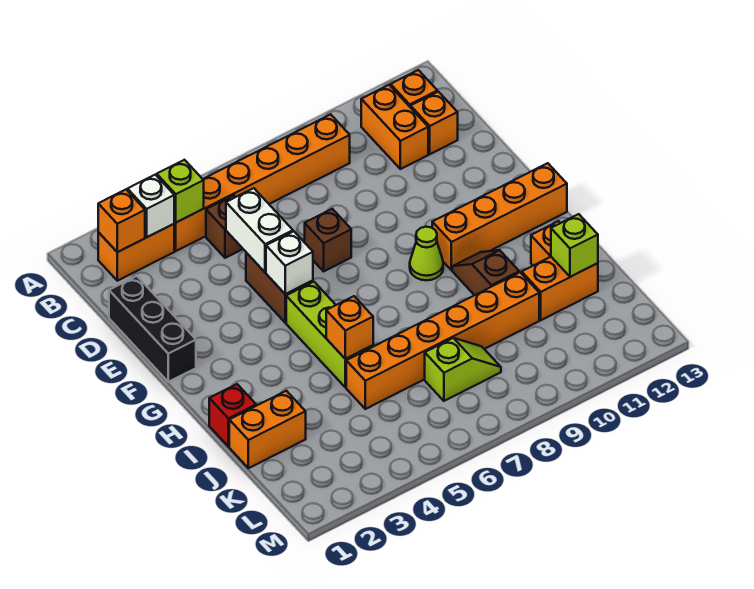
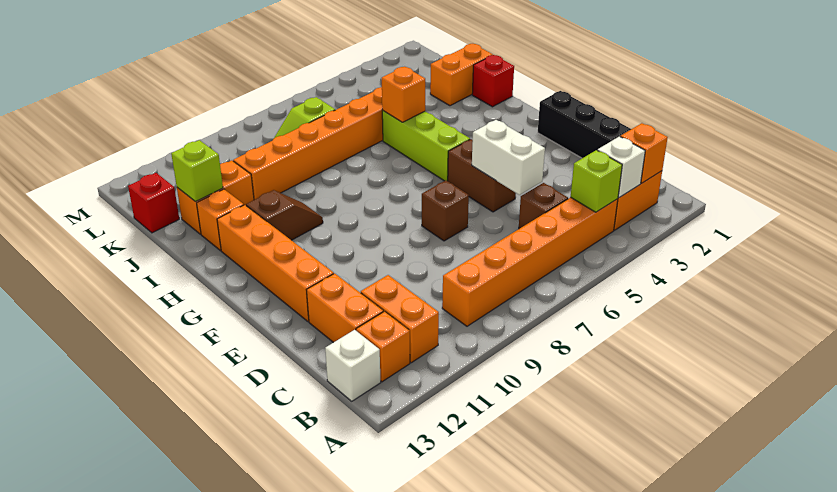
orange brick C12 level 1 -> orange brick C12:D12 level 1
white brick F5 level 2 -> white brick B13 level 1
lime cone G9 level 1 -> none
orange brick G10:G13 level 1 -> orange brick E12:H12 level 1
brown slope H10:I10 level 1 top I -> brown slope H10:H11 level 1 top 11
none -> red brick K13 level 1

